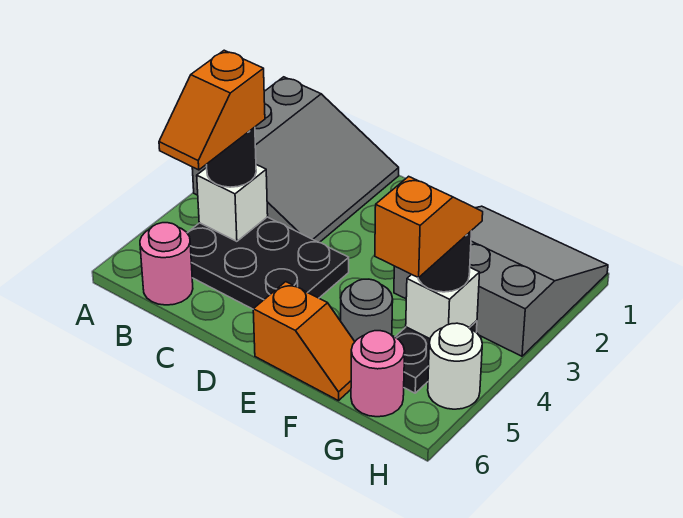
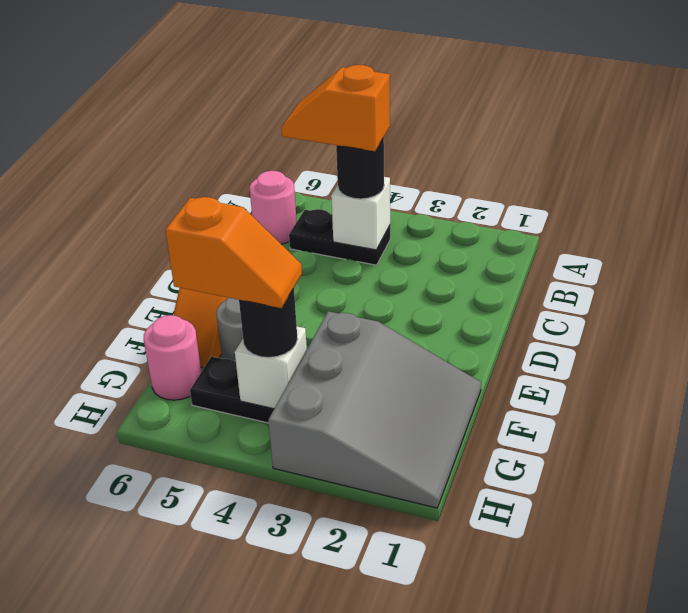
grey slope A1:C3 level 1 top A -> none
black plate B4:D5 level 1 -> black plate B4:B5 level 1
white round brick H5 level 1 -> none

